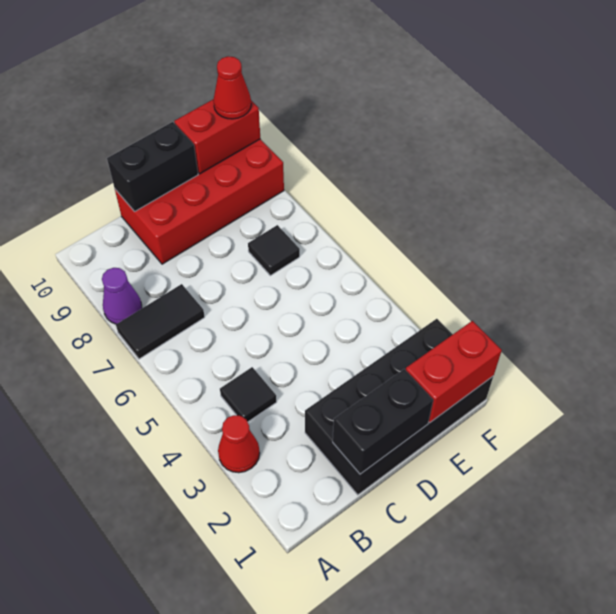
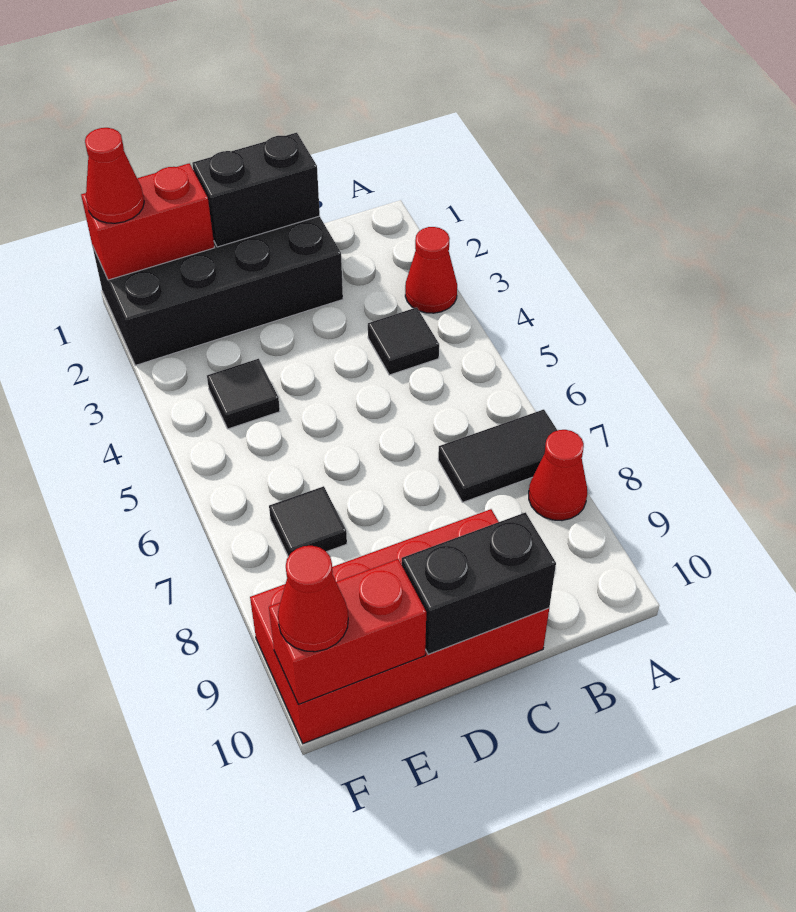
purple cone A8 level 1 -> red cone A8 level 1
none -> black tile E4 level 1
none -> red cone F1 level 3

